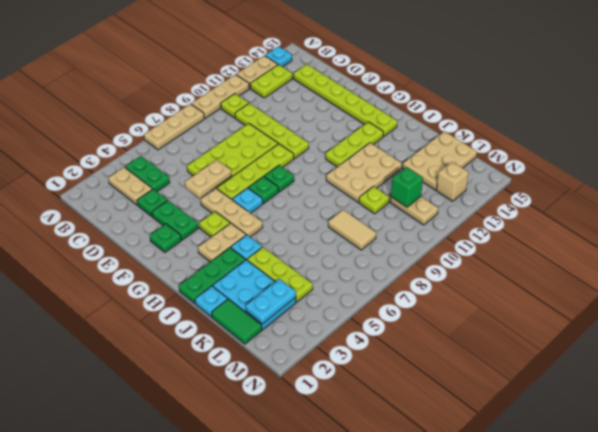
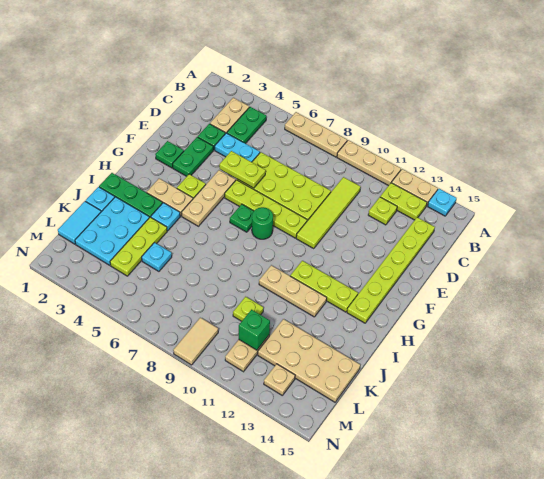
lime plate B10 level 1 -> lime plate C12 level 1
lime plate C10:F10 level 1 -> lime tile C10:F10 level 1
tan plate E5:E6 level 2 -> lime plate E5:E6 level 2
cyan plate G6 level 1 -> cyan plate K5 level 1
green plate G8 level 1 -> green round brick G8 level 1
tan plate I10:J12 level 1 -> tan plate I10:I12 level 1
green tile K1:L1 level 1 -> cyan tile K1:L1 level 1
tan tile K8:L8 level 1 -> tan tile M9:N9 level 1
tan plate K13:L15 level 1 -> tan plate K12:L15 level 1
cyan plate L2:L3 level 2 -> cyan plate D4:D5 level 1
tan brick M13 level 1 -> tan plate M13 level 1

